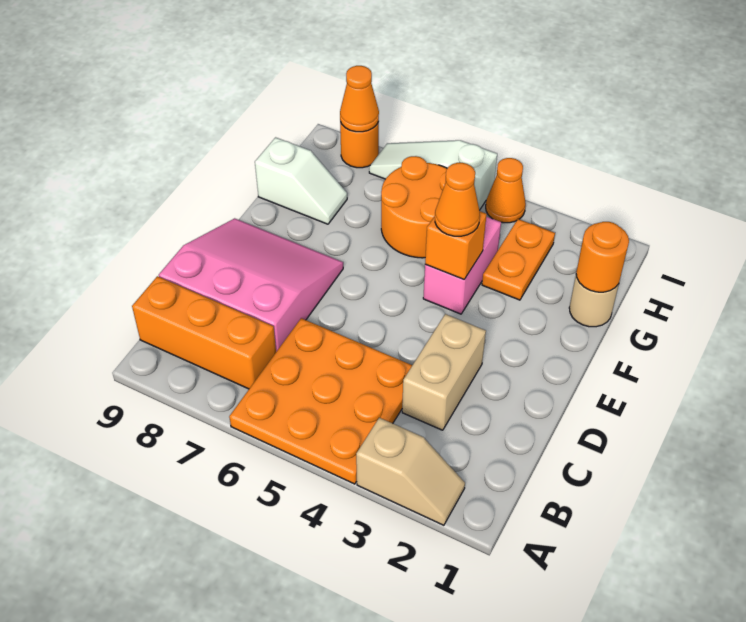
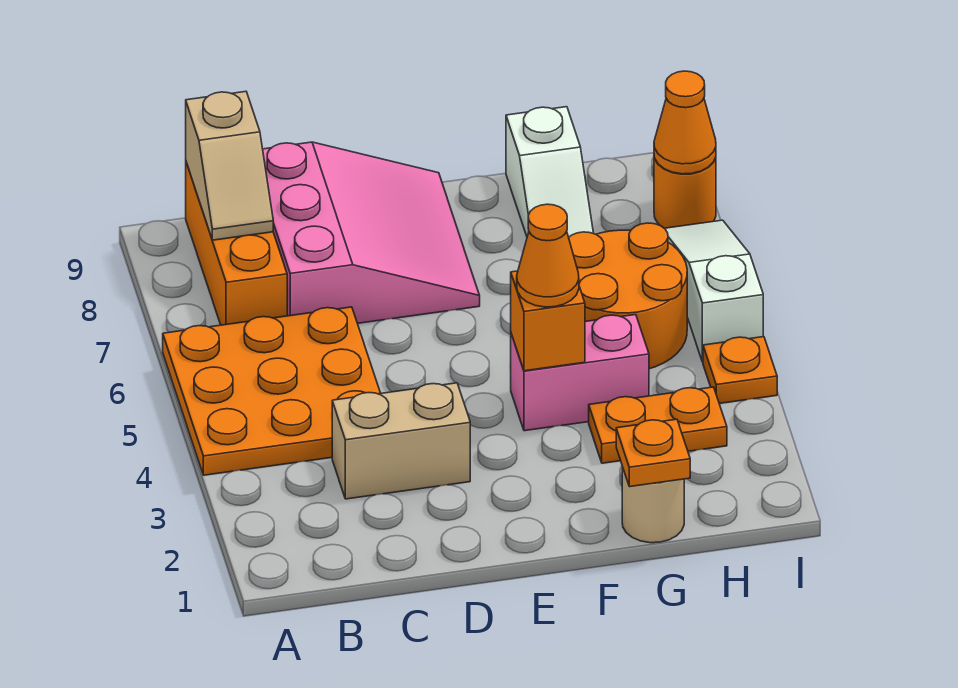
tan slope A2:A3 level 1 top 3 -> tan slope B8:B9 level 2 top 9
orange round brick G1 level 2 -> orange plate G1 level 2
orange cone I4 level 1 -> orange plate I4 level 1

